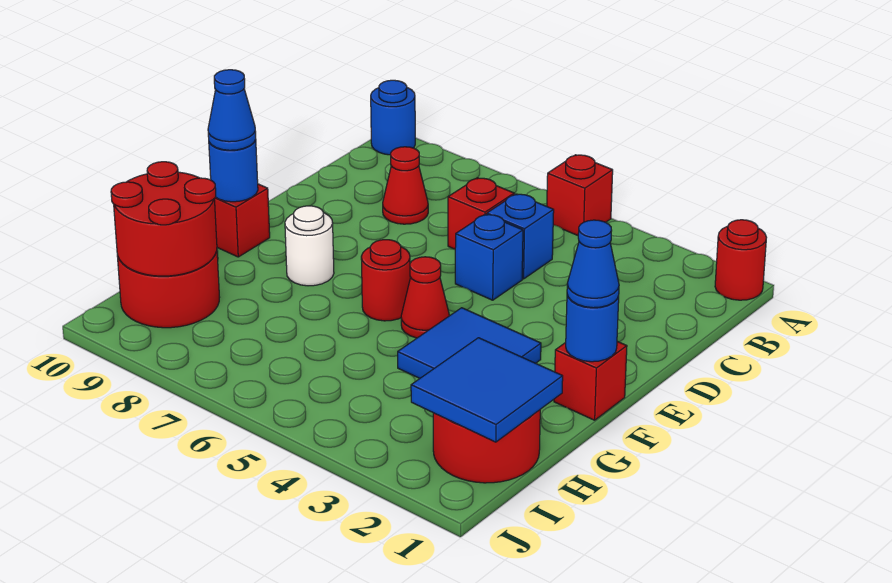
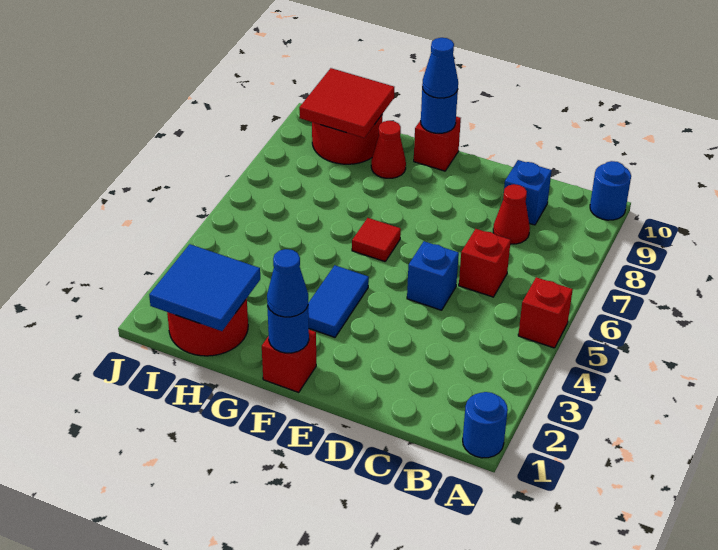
red round brick A1 level 1 -> blue round brick A1 level 1
blue brick C5 level 1 -> blue brick C9 level 1
blue tile F3:G4 level 1 -> blue tile F3:F4 level 1
red cone F5 level 1 -> red cone G9 level 1
red round brick F6 level 1 -> red tile F6 level 1
white round brick F8 level 1 -> none
red round brick H9:I10 level 2 -> red tile H9:I10 level 2

